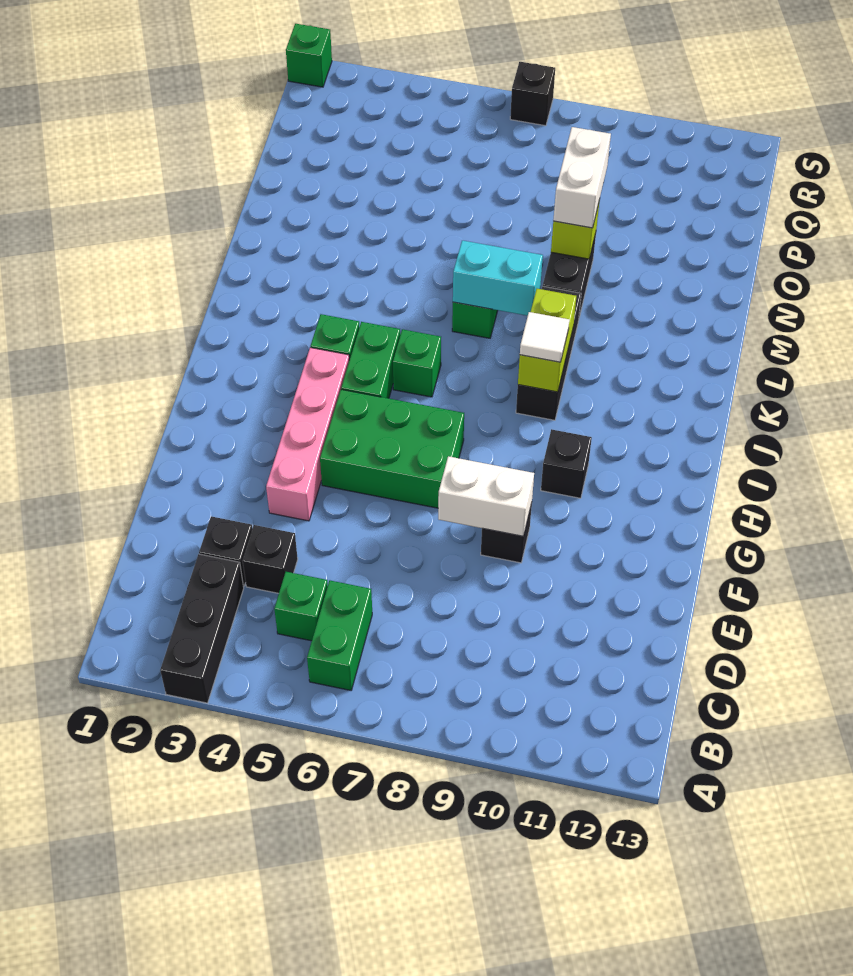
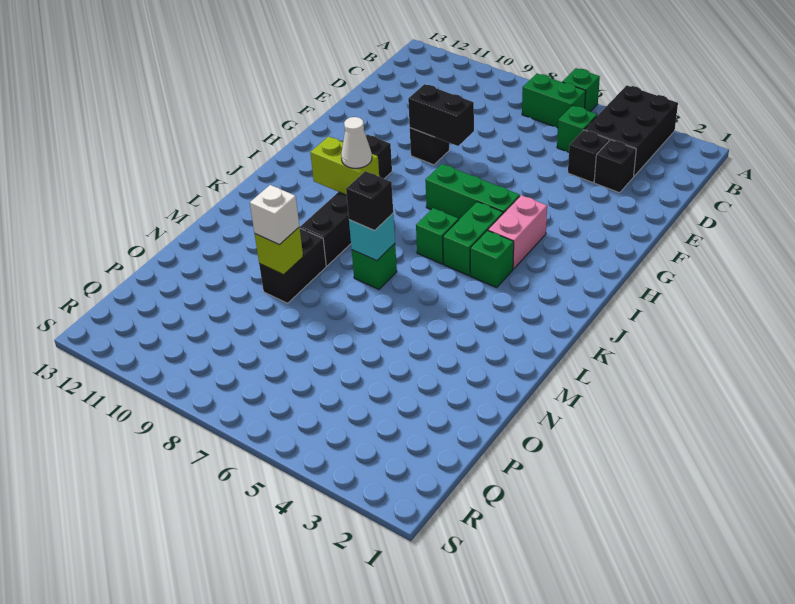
black brick A3:C3 level 1 -> black brick A3:C4 level 1
green brick B6:C6 level 1 -> green brick B6:B7 level 1
pink brick F4:I4 level 1 -> pink brick H4:I4 level 1
white brick F8:F9 level 2 -> black brick F8:F9 level 2
green brick G5:H7 level 1 -> green brick H5:H7 level 1
lime brick J9:K9 level 2 -> lime brick J9:J10 level 2
white tile J9 level 3 -> white cone J9 level 3
cyan brick L7:L8 level 2 -> cyan brick L7 level 2
white brick N9:O9 level 3 -> white brick N9 level 3
green brick S1 level 1 -> green brick A6 level 1
black brick S7 level 1 -> black brick L7 level 3

